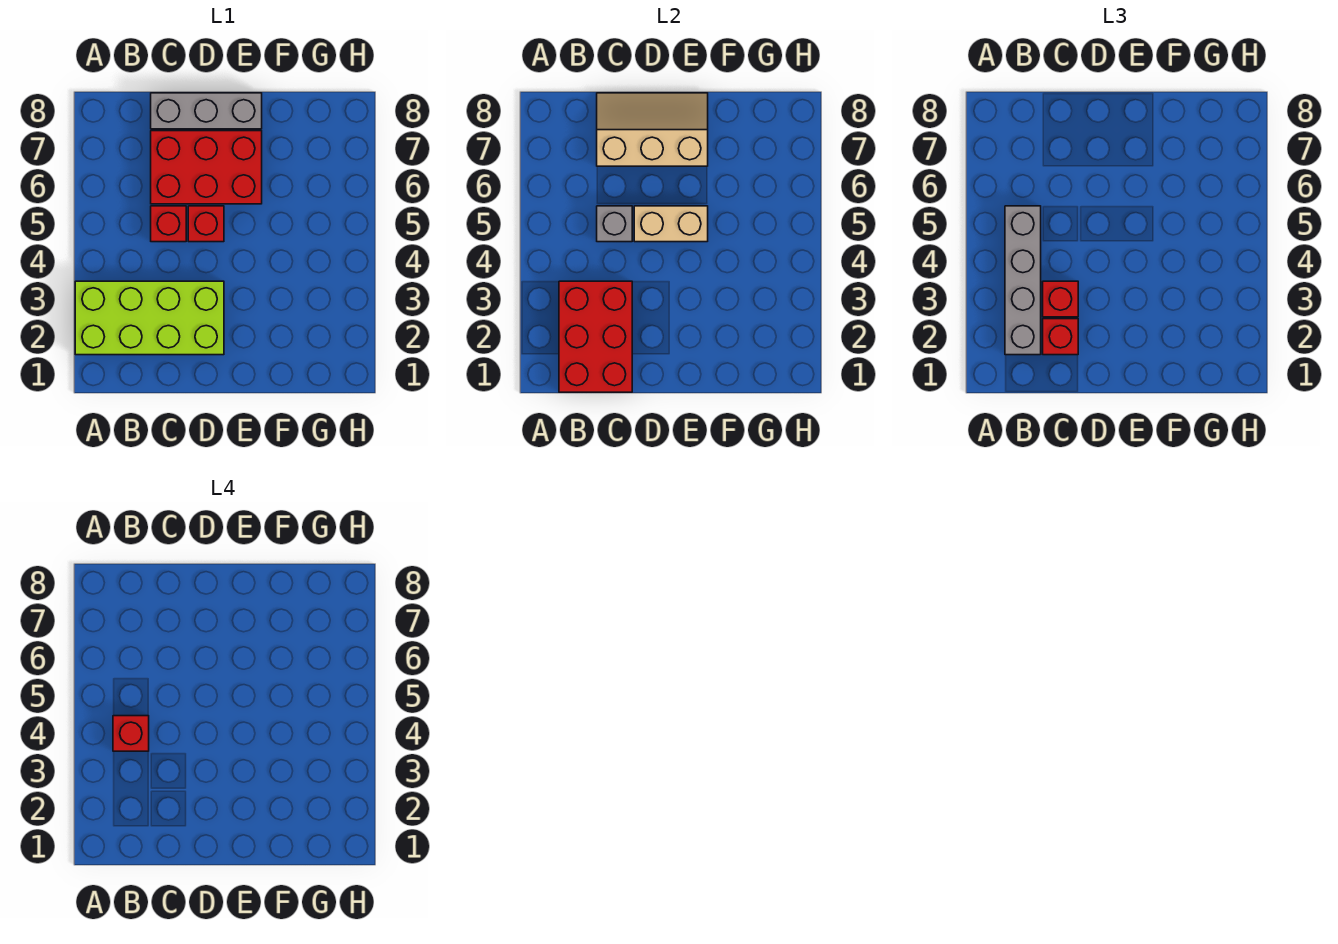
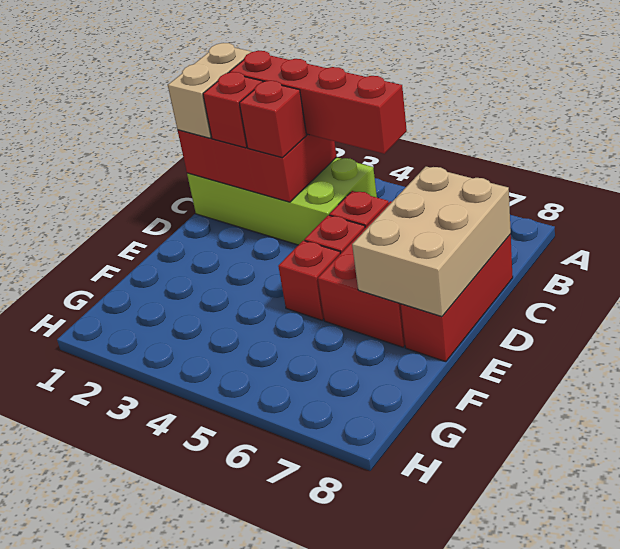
lime brick A2:D3 level 1 -> lime brick B1:C4 level 1
grey brick B2:B5 level 3 -> red brick B2:B5 level 3
red brick B4 level 4 -> red brick E5 level 1
grey brick C5 level 2 -> none
tan slope C7:E8 level 2 top 7 -> tan brick C7:E8 level 2
grey brick C8:E8 level 1 -> red brick C8:E8 level 1
tan brick D5:E5 level 2 -> tan brick B1:C1 level 3

